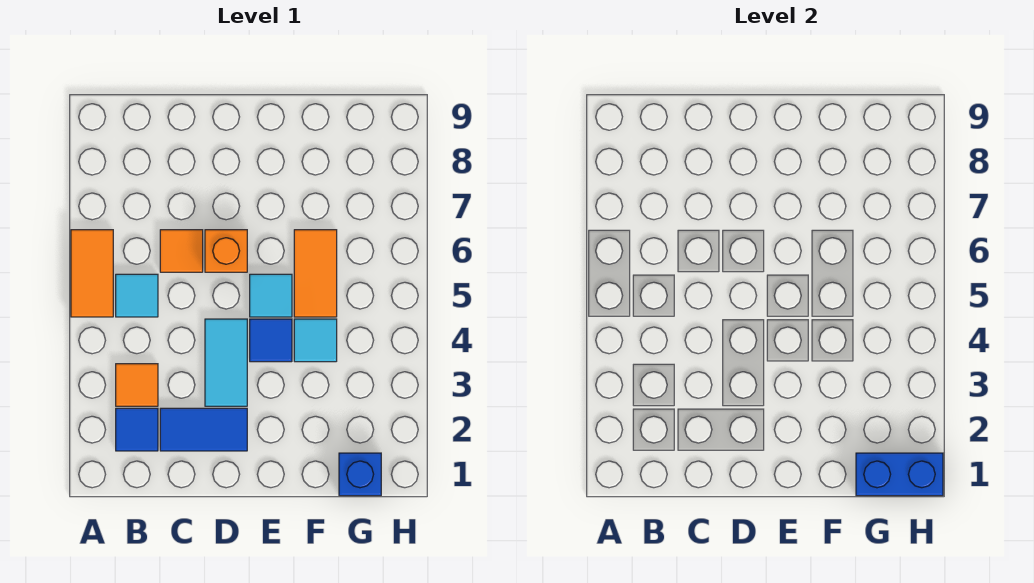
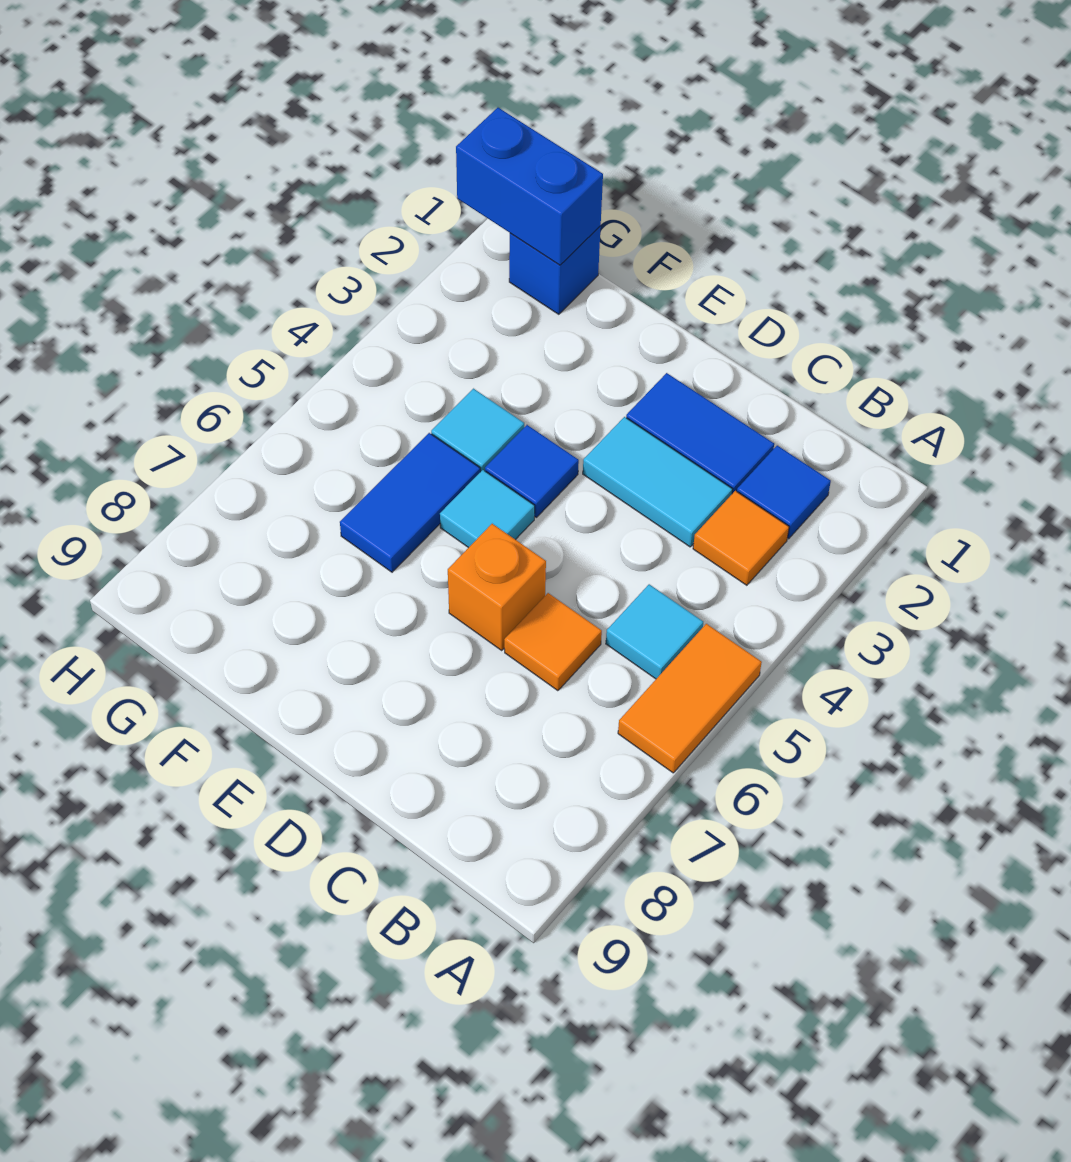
cyan tile D3:D4 level 1 -> cyan tile C3:D3 level 1
orange tile F5:F6 level 1 -> blue tile F5:F6 level 1

